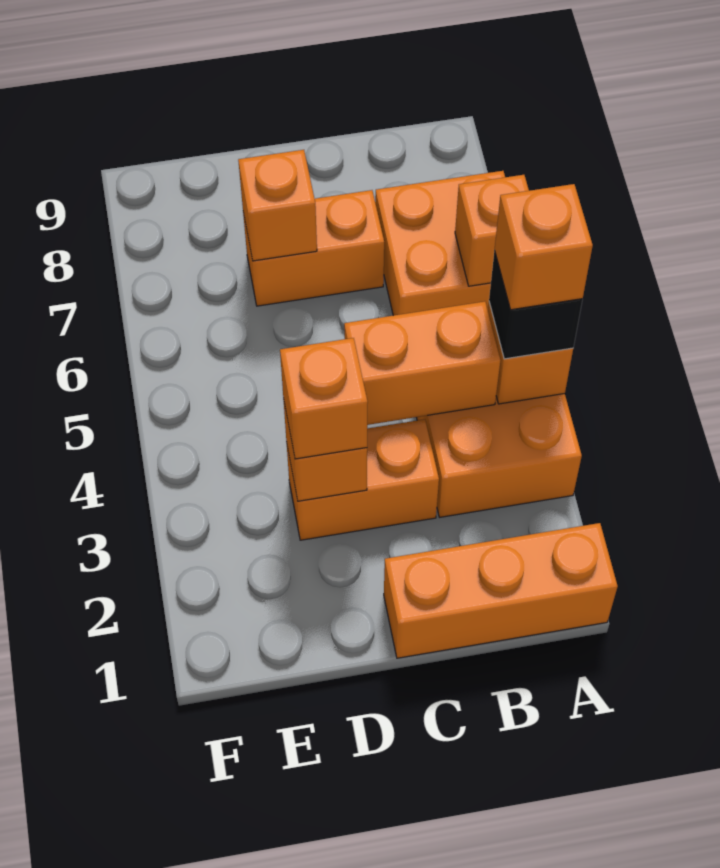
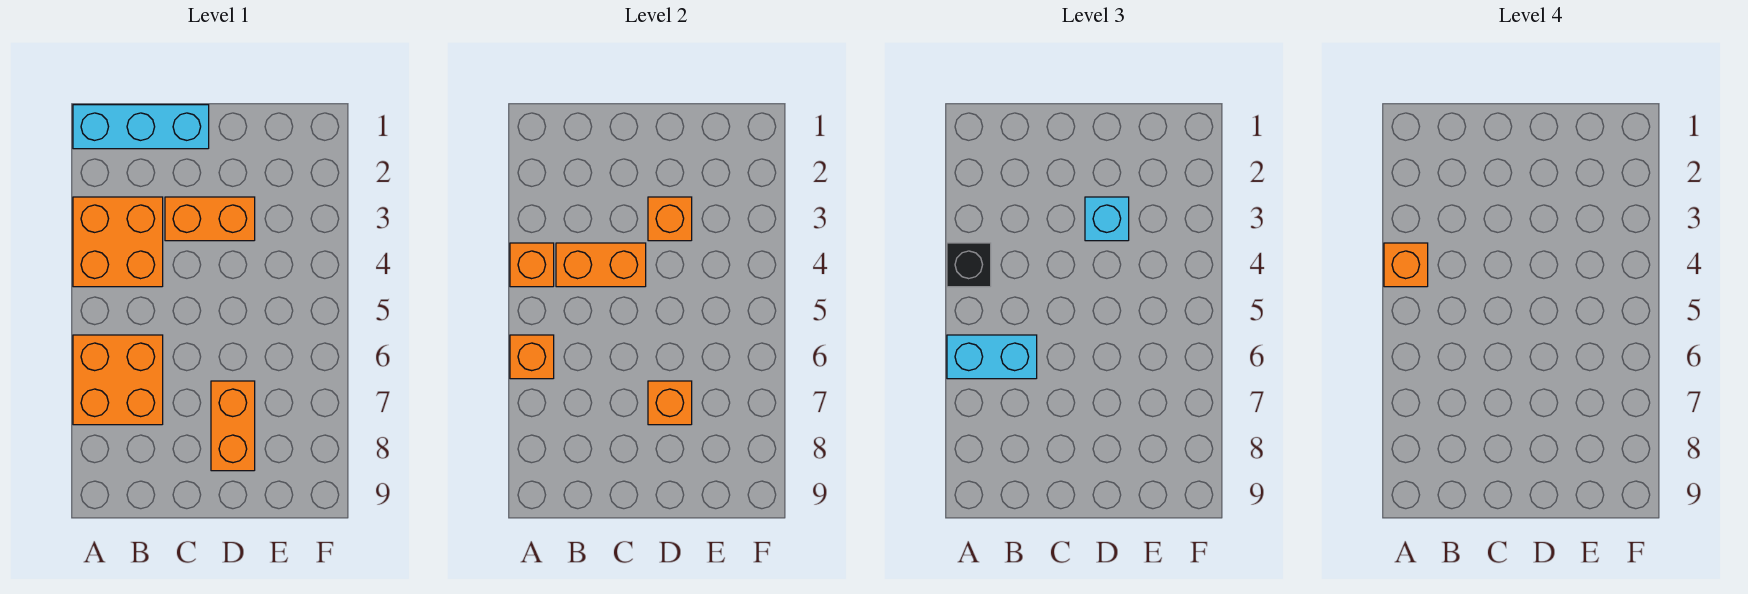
orange brick A1:C1 level 1 -> cyan brick A1:C1 level 1
none -> cyan brick A6:B6 level 3
orange brick C7:D7 level 1 -> orange brick D7:D8 level 1
orange brick D3 level 3 -> cyan brick D3 level 3

